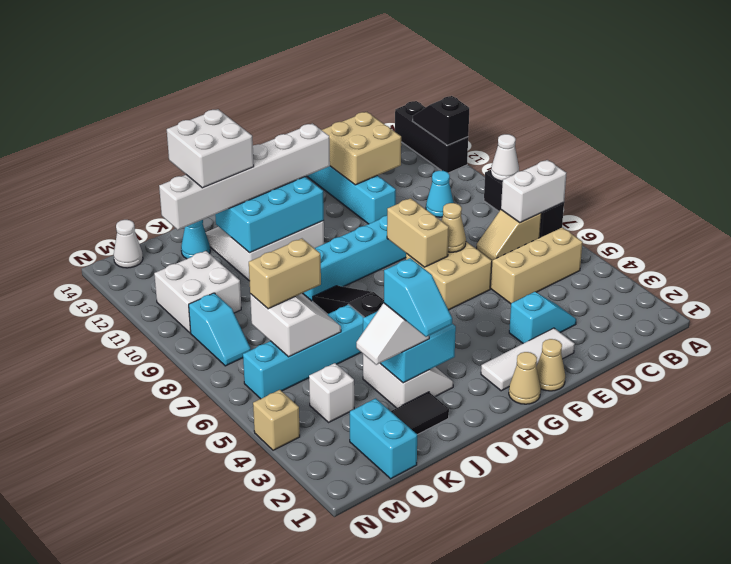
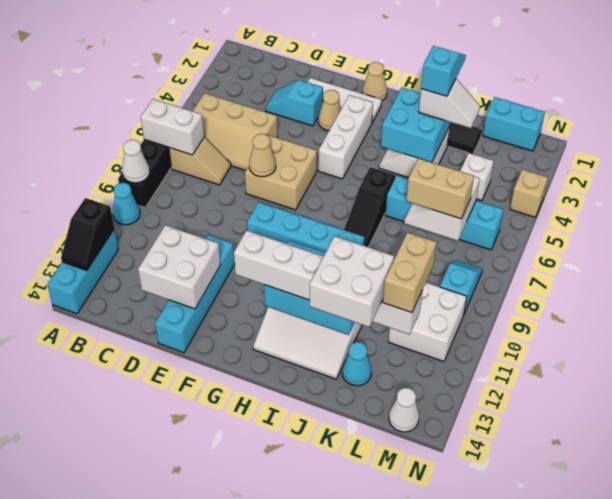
black brick A12:A14 level 1 -> cyan brick A12:A14 level 1
cyan cone C10 level 1 -> cyan cone A10 level 1
tan brick D12:E13 level 2 -> white brick D12:E13 level 2
tan cone F1 level 1 -> tan cone F3 level 1
tan brick F7:F8 level 2 -> tan brick L11:L12 level 4
none -> white brick G3:G5 level 1
cyan brick L1:L2 level 1 -> cyan brick L1:M1 level 1

